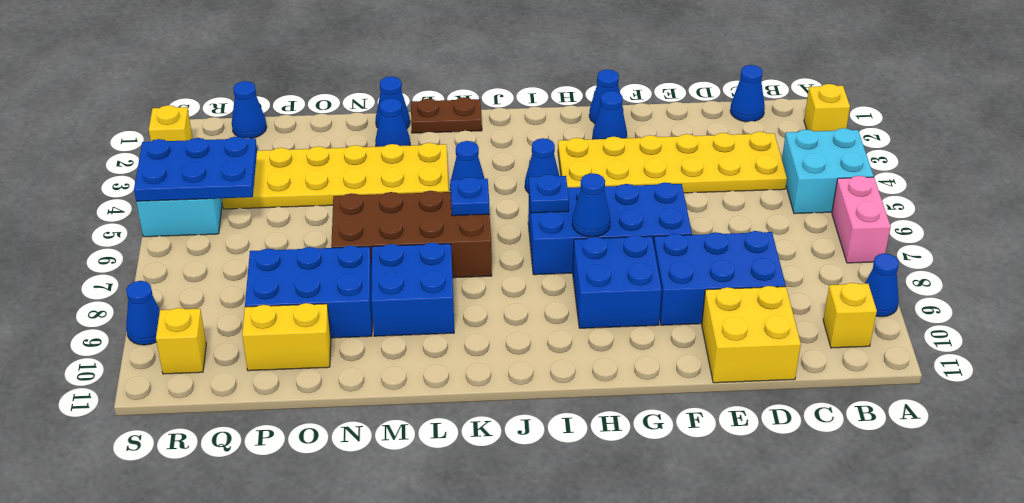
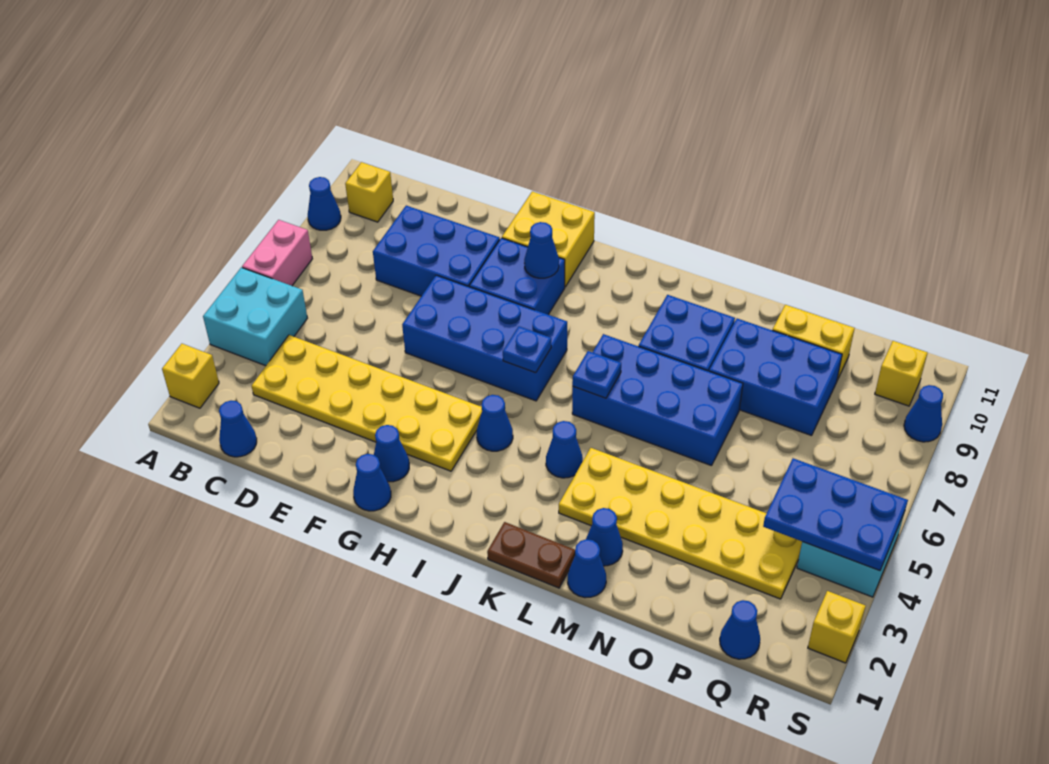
yellow brick D10:E11 level 1 -> yellow brick G10:H11 level 1
blue cone H7 level 2 -> blue cone H9 level 2
brown brick K6:N7 level 1 -> blue brick K6:N7 level 1

